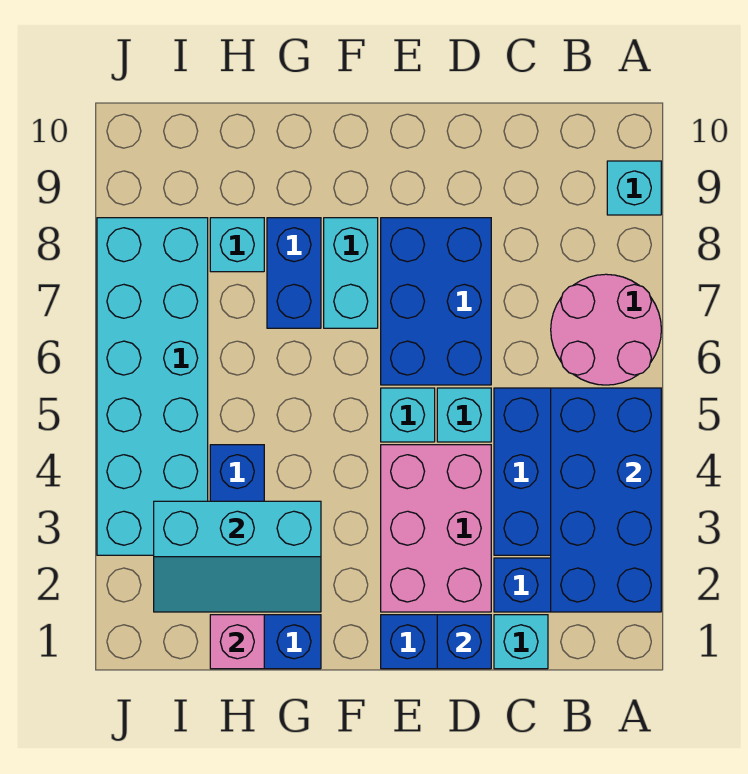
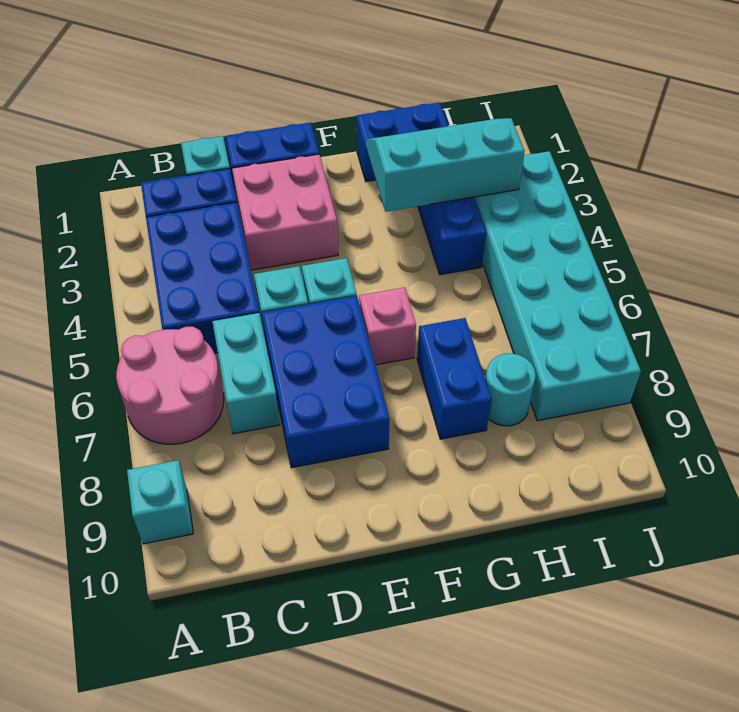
blue brick A2:B5 level 2 -> none
blue brick D1 level 2 -> none
pink brick D2:E4 level 1 -> pink brick D2:E3 level 1
cyan brick F7:F8 level 1 -> cyan brick C6:C7 level 1
pink brick H1 level 2 -> pink brick F6 level 1
cyan brick H8 level 1 -> cyan round brick H8 level 1

